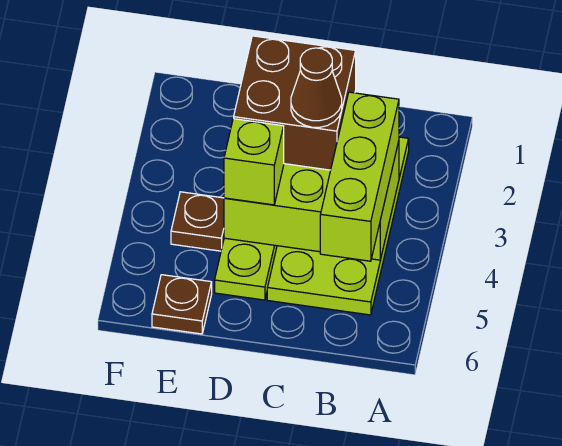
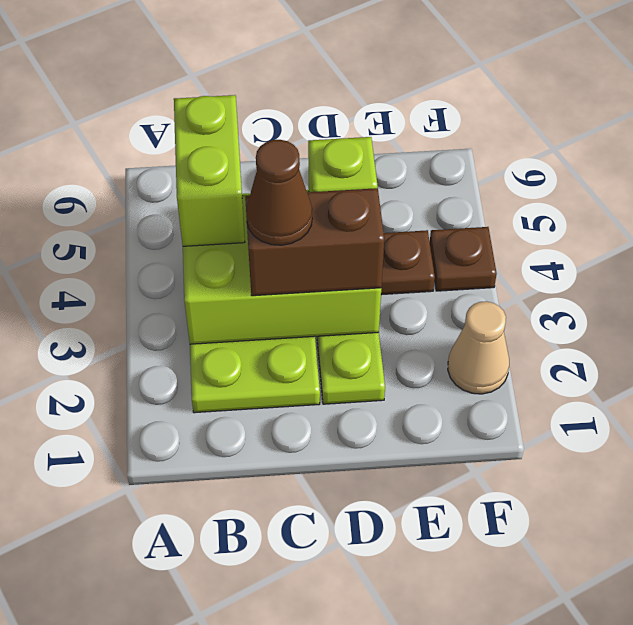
lime brick B3:B5 level 3 -> lime brick B4:B5 level 3
brown brick C2:D3 level 3 -> brown brick C3:D3 level 3
brown plate E6 level 1 -> brown plate F4 level 1
none -> tan cone F2 level 1

